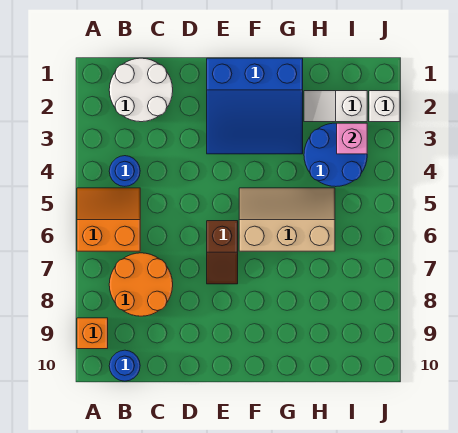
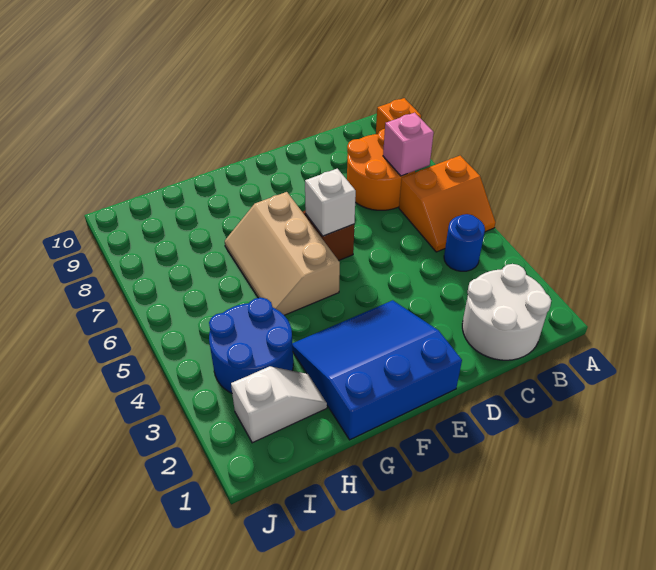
blue round brick B10 level 1 -> none
tan slope F5:H6 level 1 top 6 -> tan slope F5:G7 level 1 top F
pink brick I3 level 2 -> pink brick B7 level 2
white brick J2 level 1 -> white brick E6 level 2

